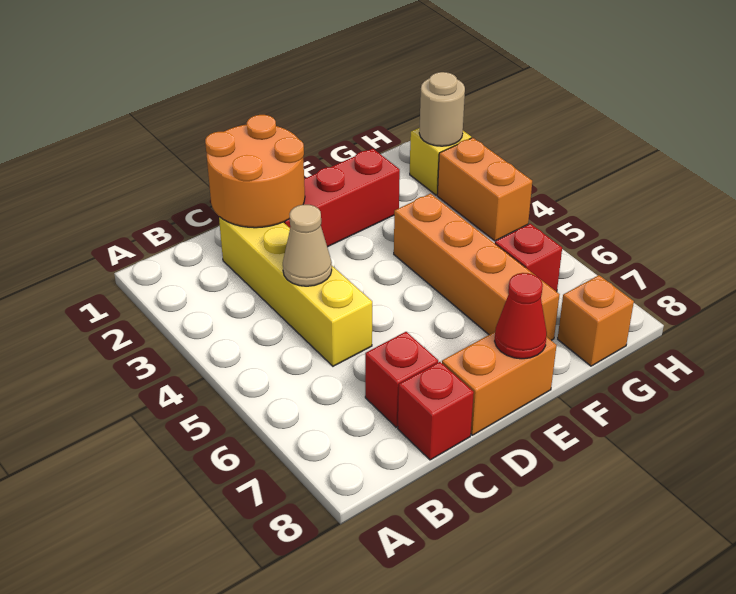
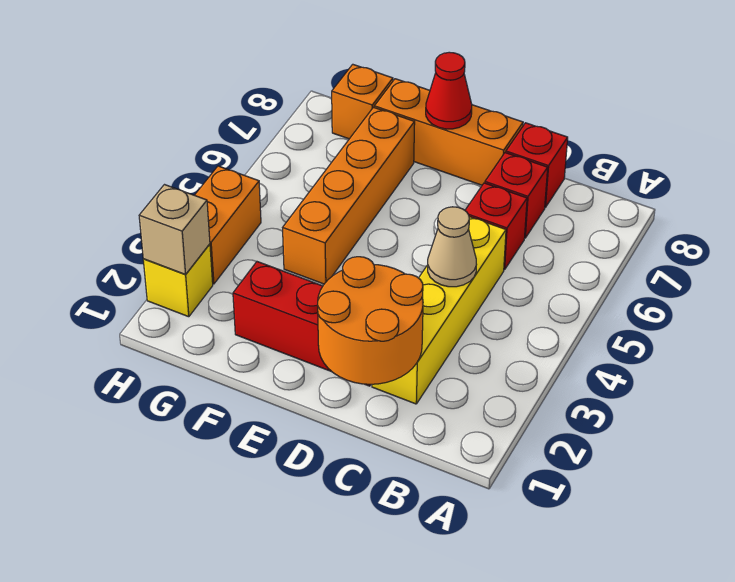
orange brick D8:E8 level 1 -> orange brick D8:F8 level 1
red brick G6 level 1 -> red brick C6 level 1
tan round brick H2 level 2 -> tan brick H2 level 2

